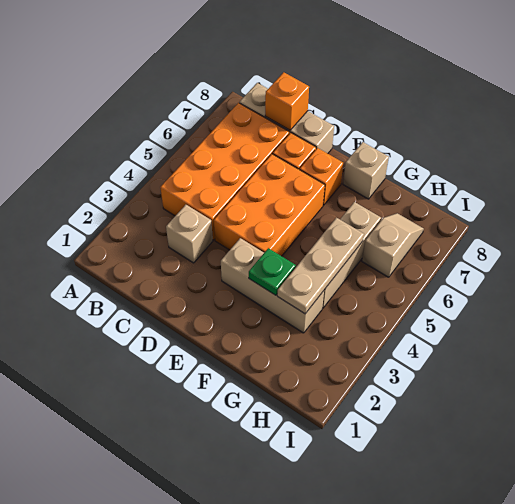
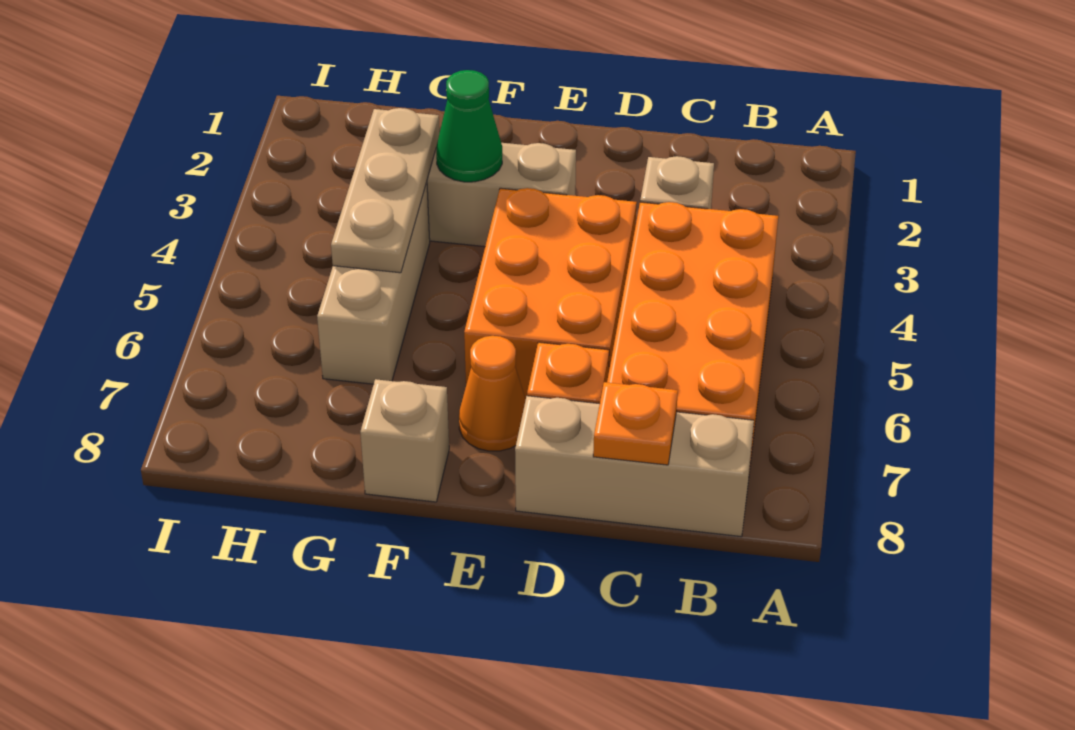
orange brick C8 level 2 -> orange plate C8 level 2
orange brick E7 level 1 -> orange cone E7 level 1
green plate F3 level 2 -> green cone F3 level 2
tan slope H6:H7 level 1 top 6 -> none

